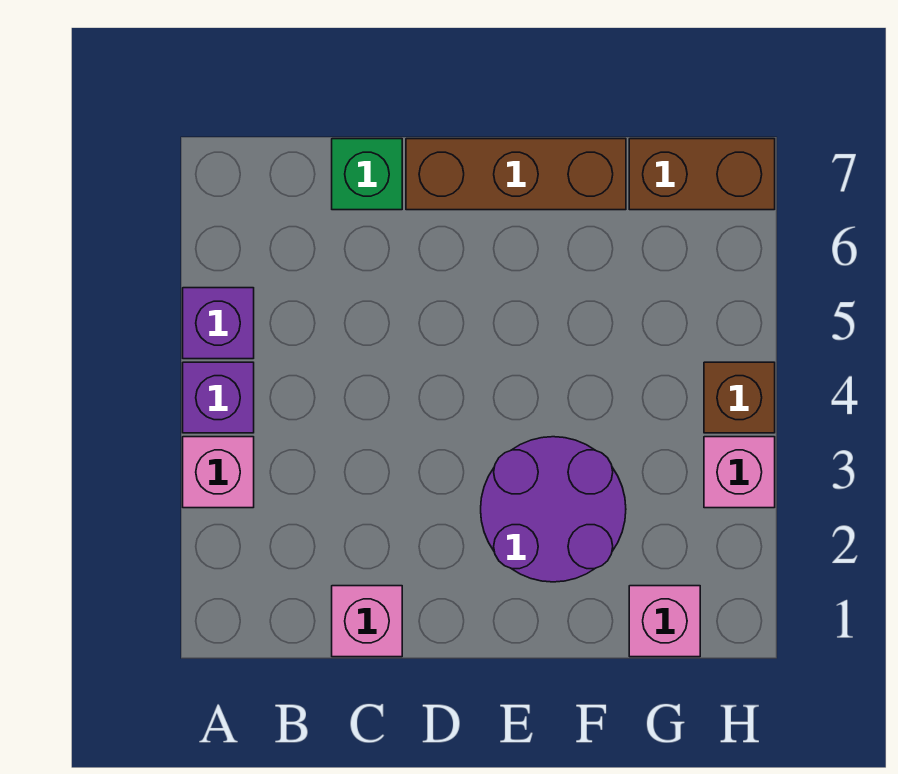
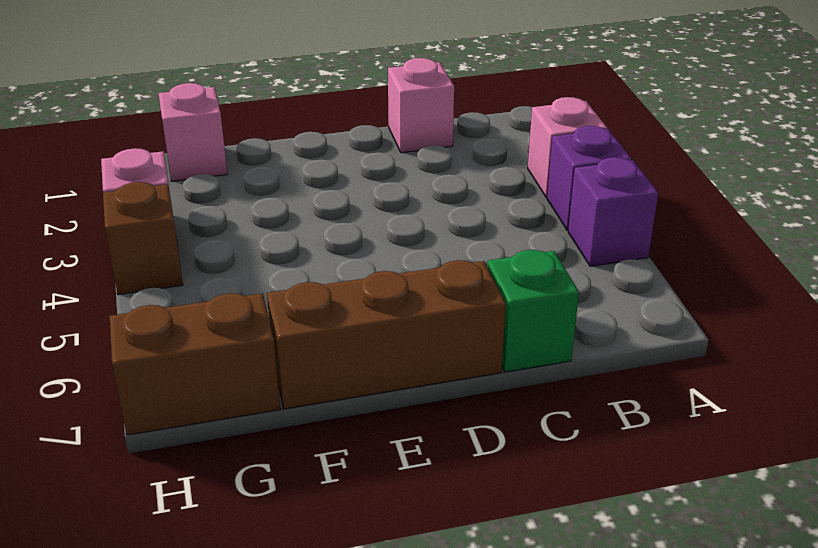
purple round brick E2:F3 level 1 -> none

